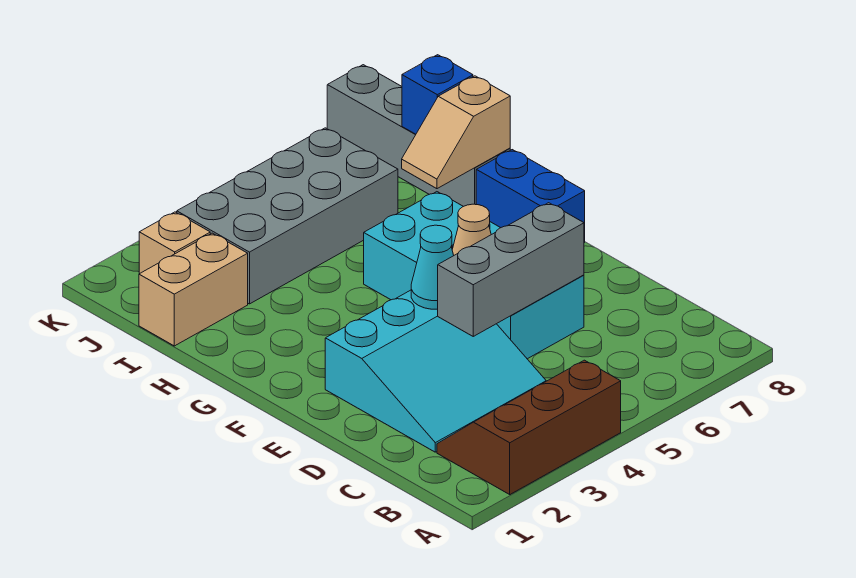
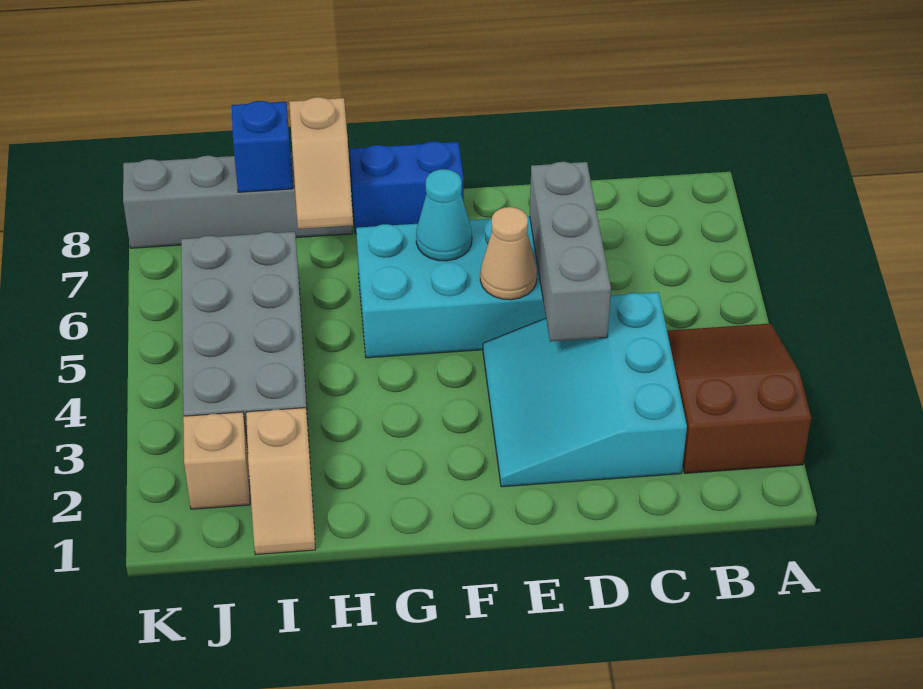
brown slope A2:B4 level 1 top A -> brown slope A2:B4 level 1 top 2
cyan slope C2:E4 level 1 top E -> cyan slope C2:E4 level 1 top C
cyan cone E4 level 2 -> cyan cone F6 level 2
tan brick I1:I2 level 1 -> tan slope I1:I2 level 1 top 2

